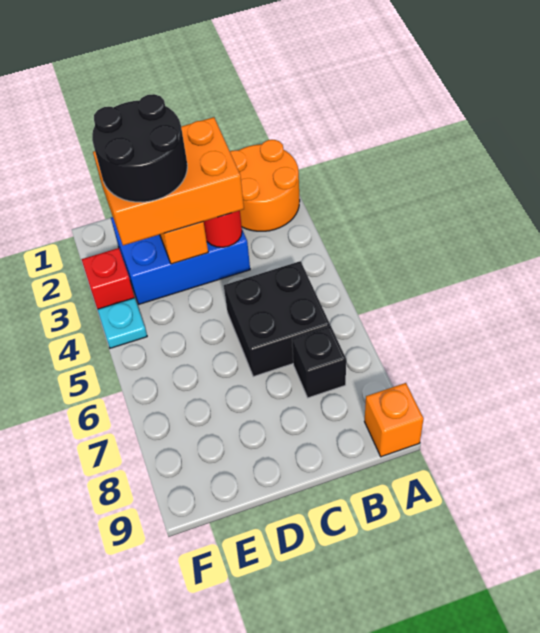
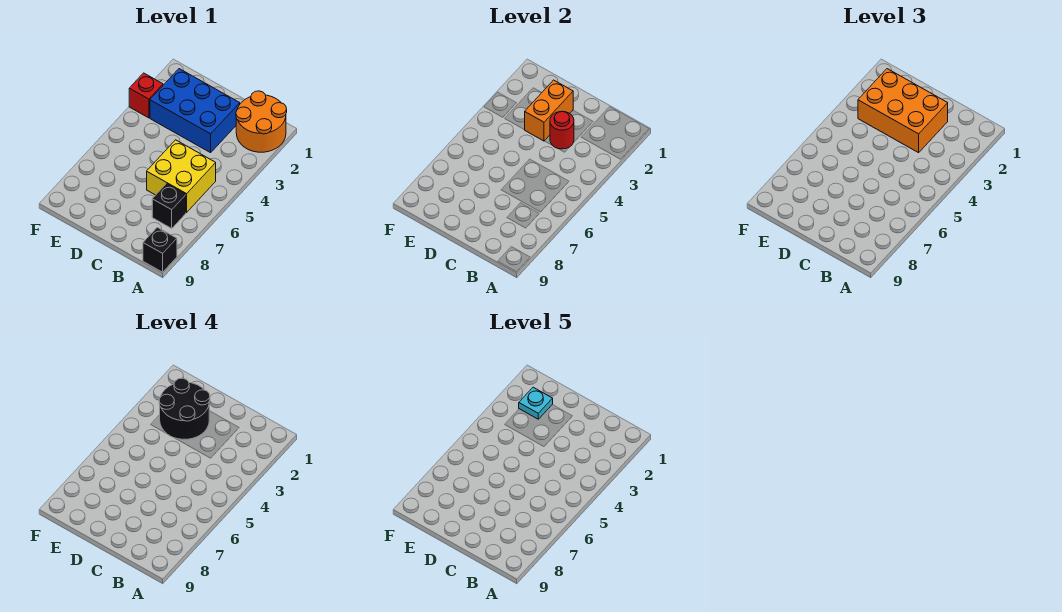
orange brick A9 level 1 -> black brick A9 level 1
black brick B5:C6 level 1 -> yellow brick B5:C6 level 1
cyan plate F4 level 1 -> cyan plate E2 level 5

